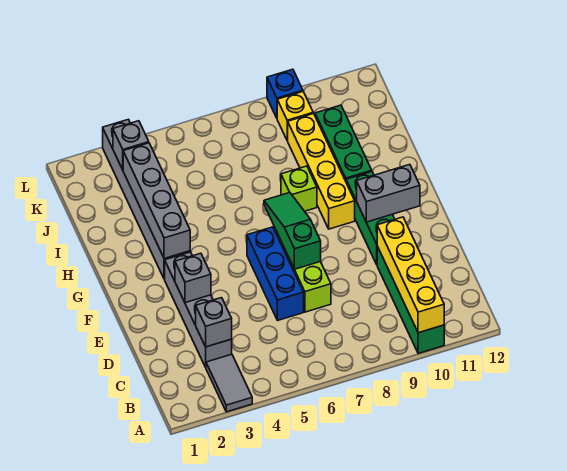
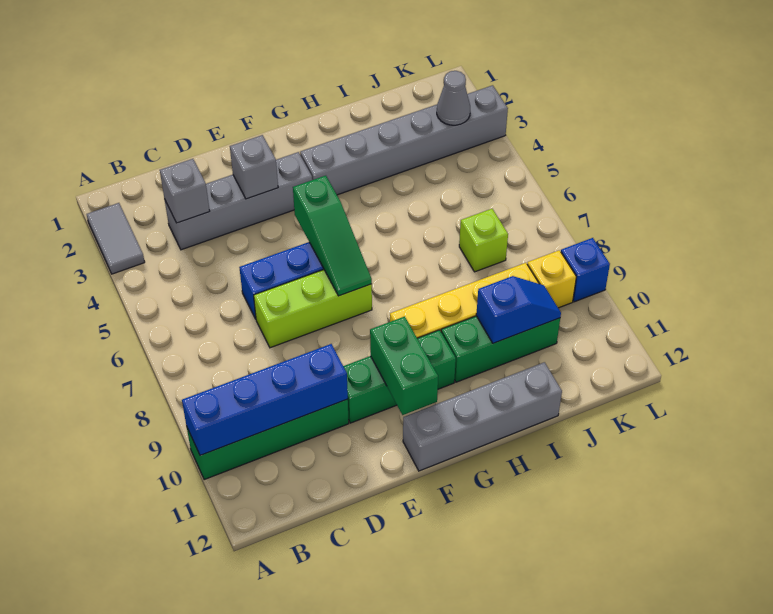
grey tile A3:B3 level 1 -> grey tile A2:A3 level 1
yellow brick A10:D10 level 2 -> blue brick A10:D10 level 2
green slope E7:G7 level 2 top E -> green slope F5:F7 level 2 top 5
grey brick F10:F11 level 2 -> green brick F10:F11 level 2
grey brick G3:J3 level 2 -> grey brick F12:I12 level 1
lime brick H8 level 1 -> lime brick J7 level 1
none -> blue slope I10:J10 level 2 top I
grey brick K3 level 2 -> grey cone K3 level 2

